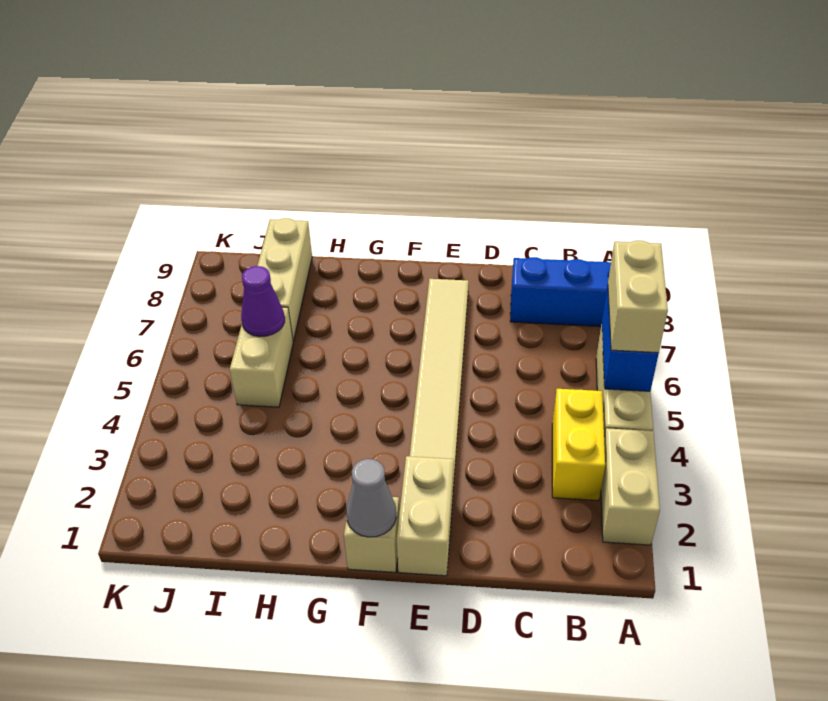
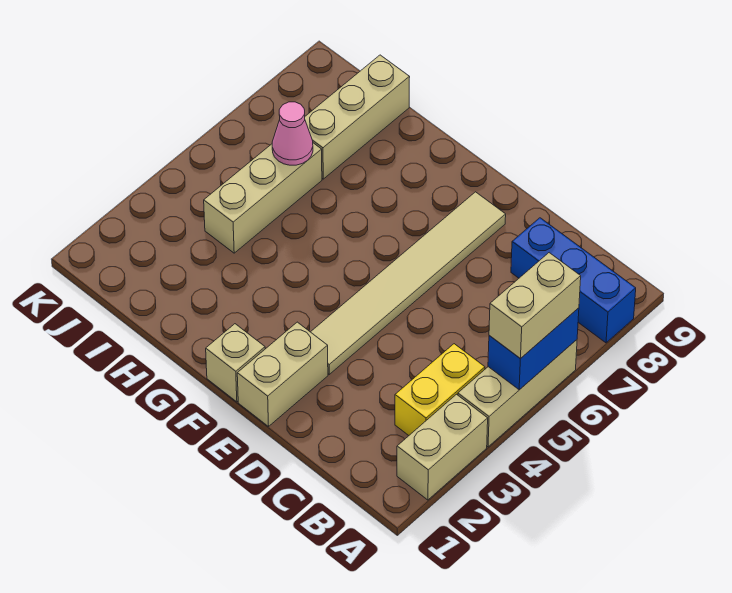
grey cone F1 level 2 -> none
tan brick I5:I6 level 1 -> tan brick I4:I6 level 1
purple cone I6 level 2 -> pink cone I6 level 2

